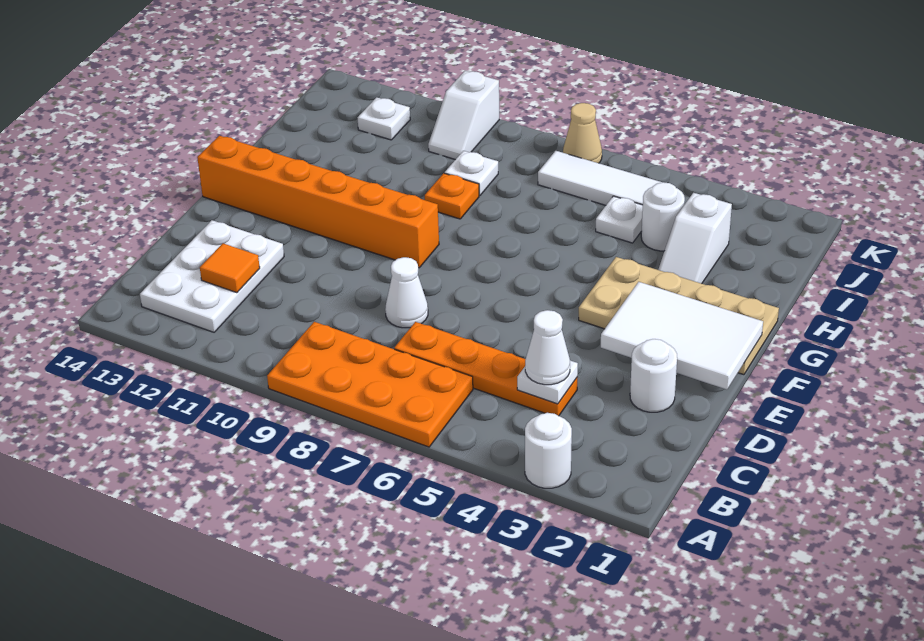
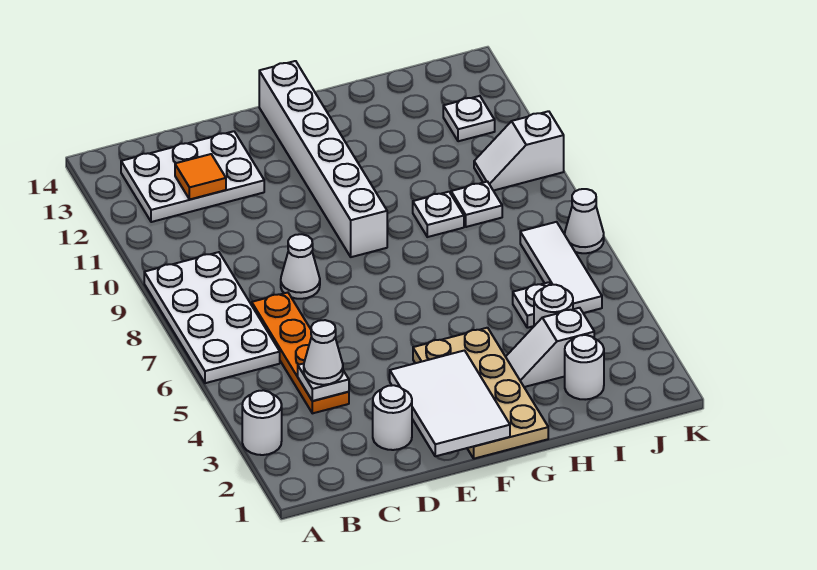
orange plate A6:B9 level 1 -> white plate A6:B9 level 1
orange brick F9:F14 level 1 -> white brick F9:F14 level 1
orange plate H9 level 1 -> white plate H9 level 1
none -> white round brick I2 level 1
tan cone K7 level 1 -> white cone K7 level 1

